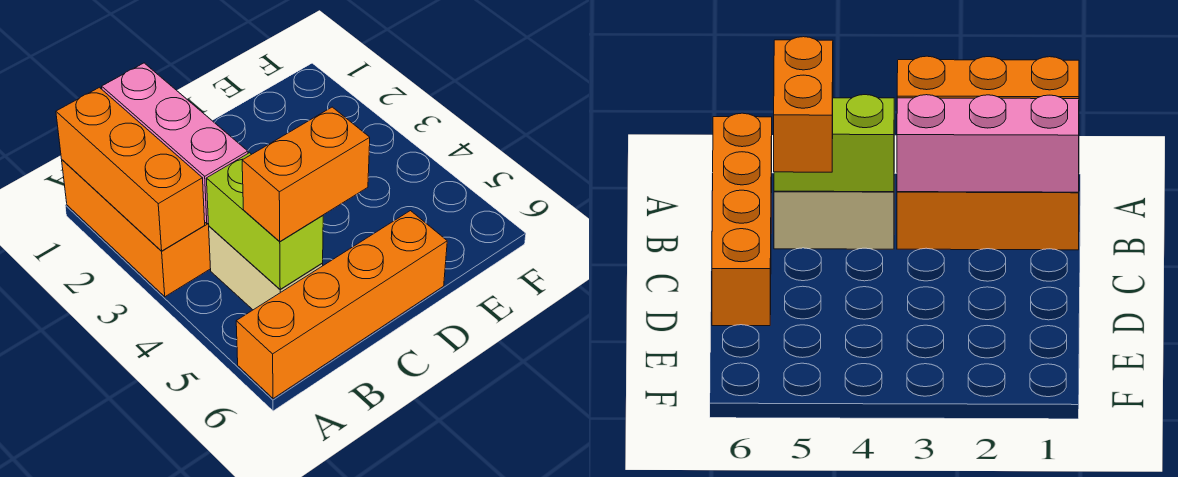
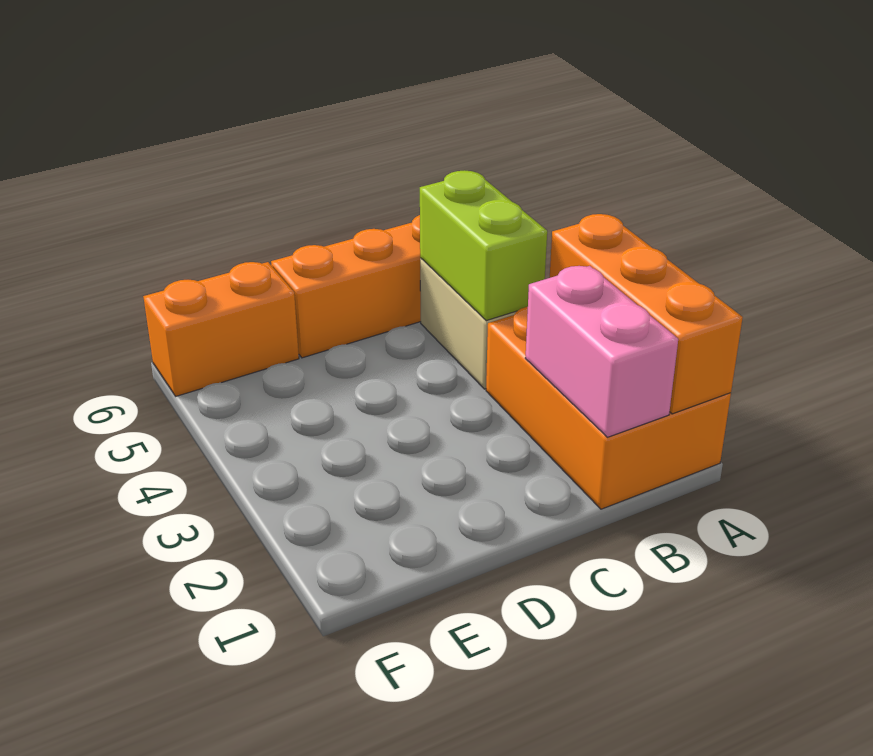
pink brick B1:B3 level 2 -> pink brick B1:B2 level 2
orange brick B5:C5 level 3 -> orange brick E6:F6 level 1

